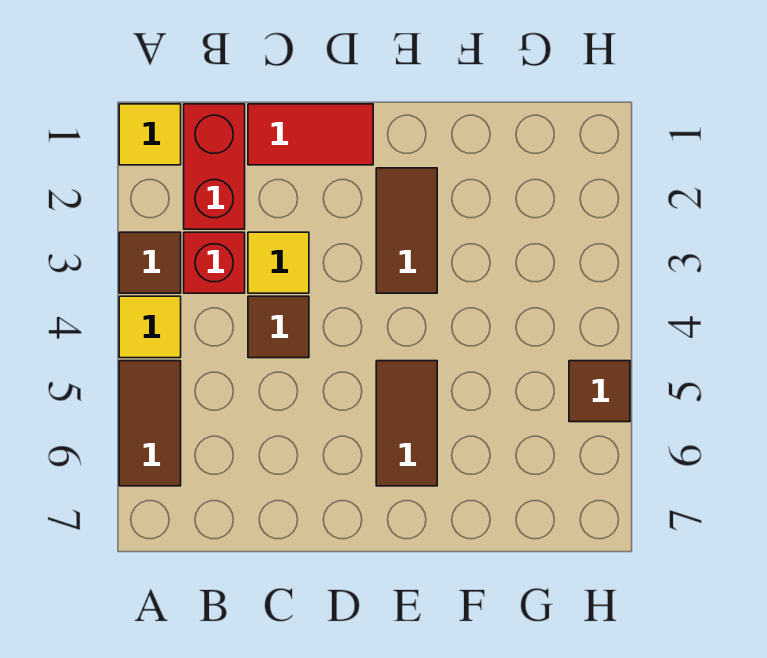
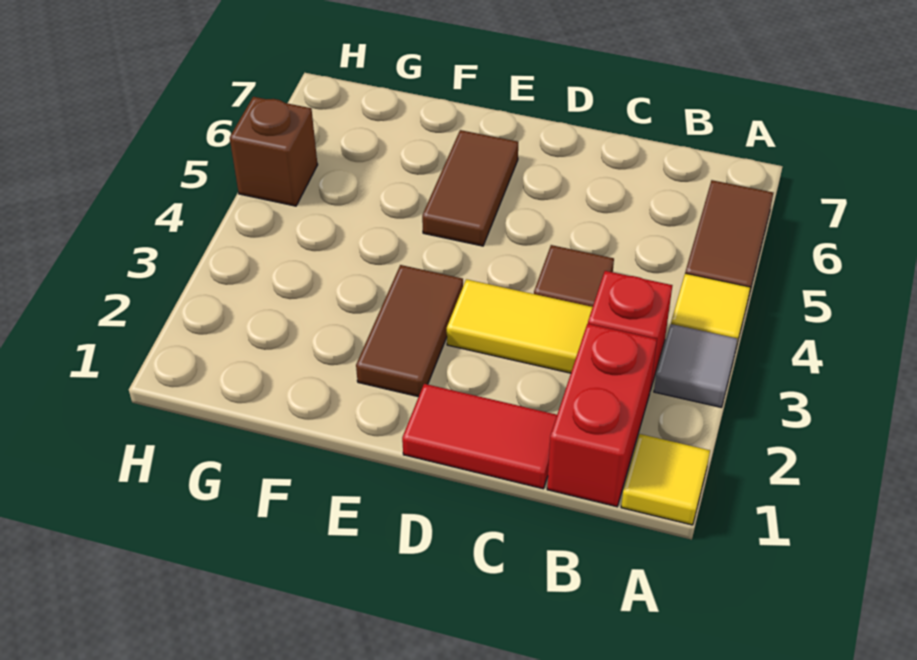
brown tile A3 level 1 -> grey tile A3 level 1
yellow tile C3 level 1 -> yellow tile C3:D3 level 1
brown tile H5 level 1 -> brown brick H5 level 1

